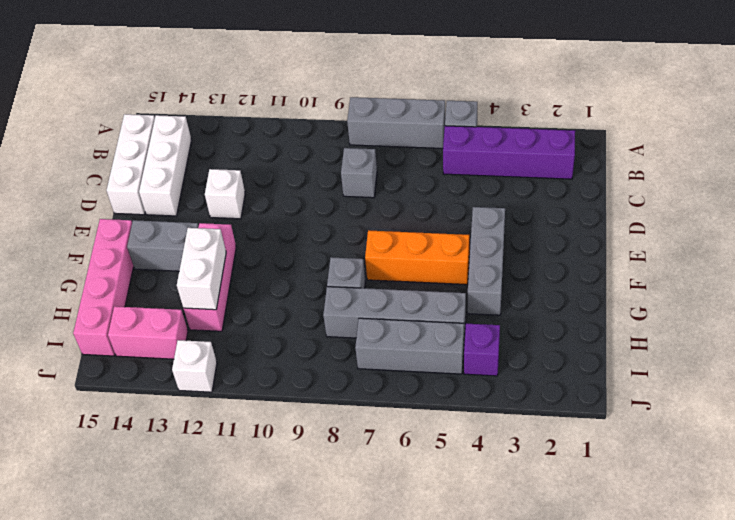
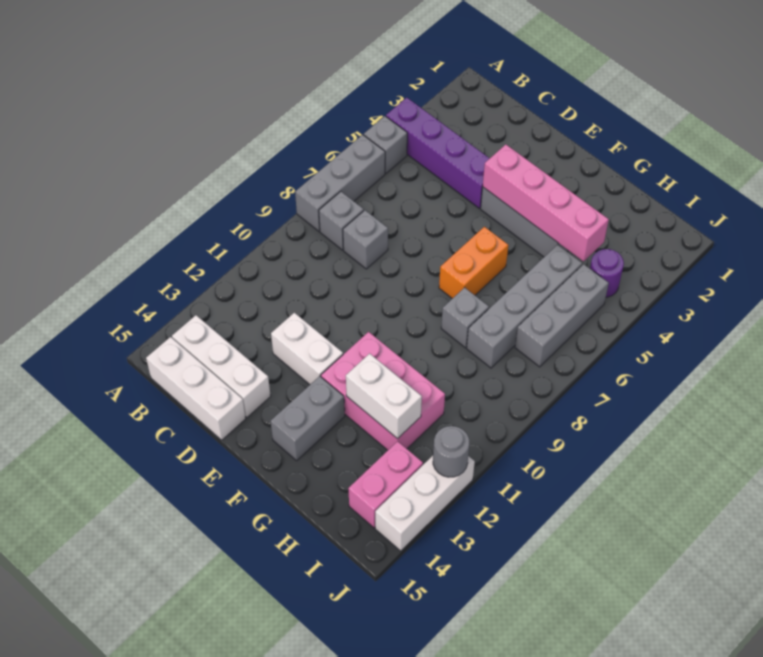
purple brick B2:B5 level 1 -> purple brick A4:D4 level 1
none -> grey brick B8 level 1
white brick D12 level 1 -> white brick D12:E12 level 1
orange brick F5:F7 level 1 -> orange brick F6:F7 level 1
pink brick F12:H12 level 1 -> pink brick F11:H12 level 1
pink brick F15:I15 level 1 -> pink brick E4:H4 level 2
purple brick I4 level 1 -> purple round brick I4 level 1
white brick J12 level 1 -> white brick J12:J14 level 1
none -> grey round brick J12 level 2

